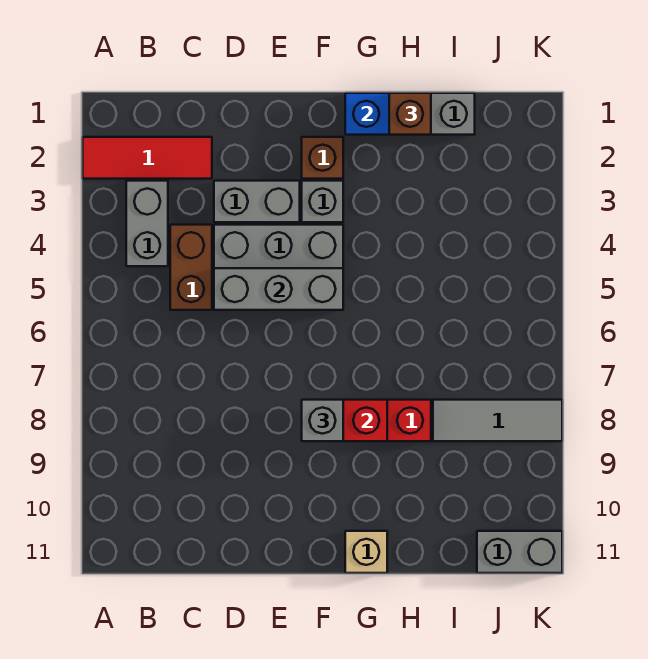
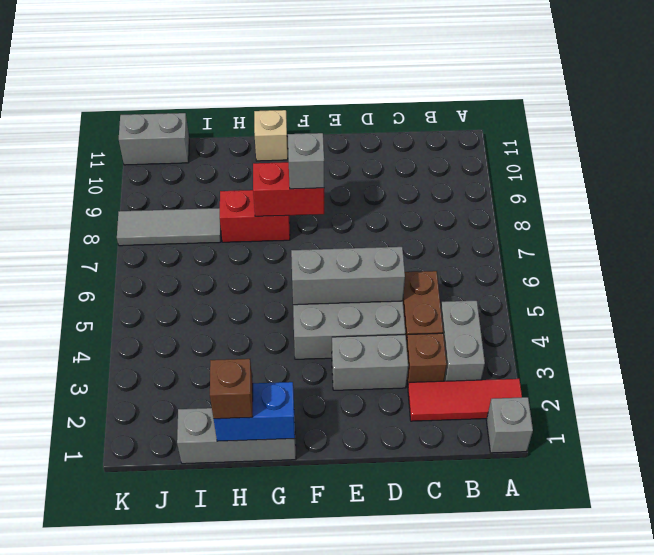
brown brick F2 level 1 -> brown brick C3 level 1
grey brick F3 level 1 -> grey brick A1 level 1

